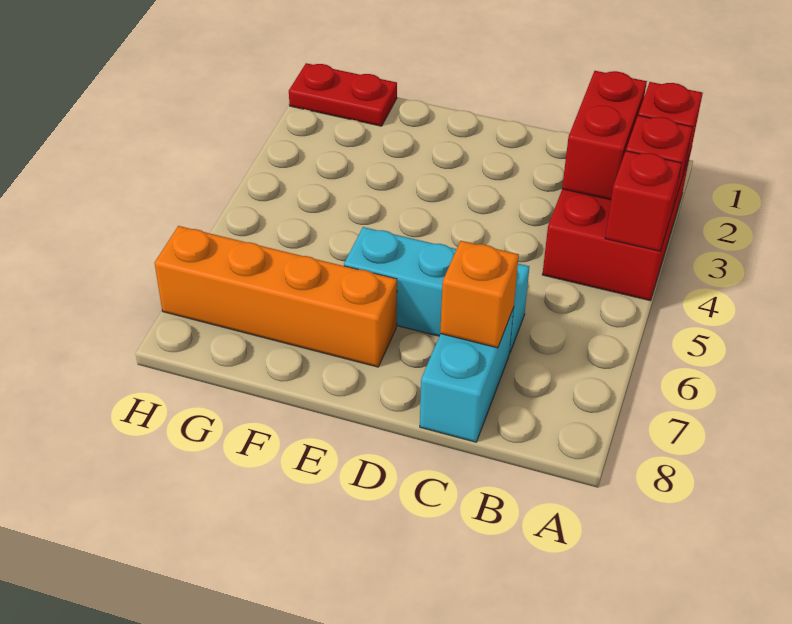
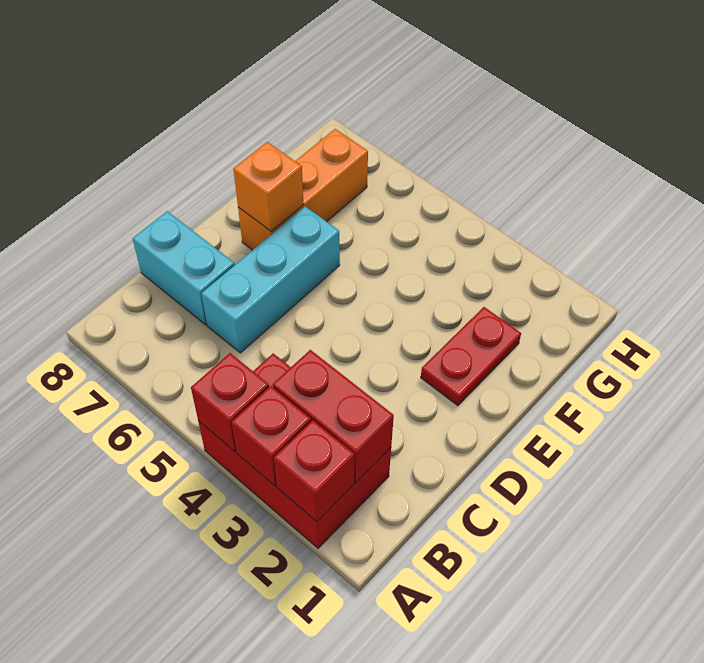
orange brick C7 level 2 -> orange brick E7 level 2
orange brick E7:H7 level 1 -> orange brick E7:G7 level 1
red plate G1:H1 level 1 -> red plate E2:F2 level 1

